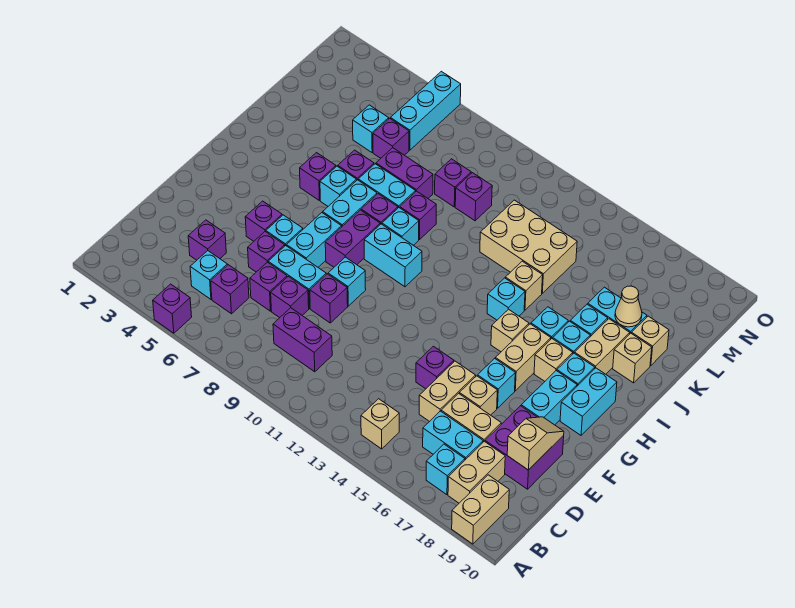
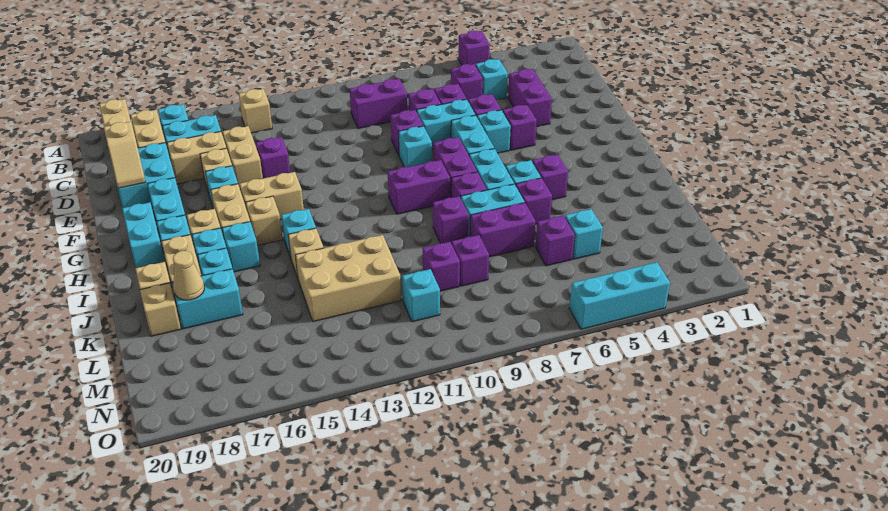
purple brick D4 level 1 -> purple brick D4:E4 level 1
purple brick D18:E19 level 1 -> cyan brick D18:E19 level 1
none -> tan brick G14:G15 level 1
cyan brick H9:H10 level 1 -> purple brick H9:H10 level 1
cyan brick I9 level 1 -> cyan brick M11 level 1
cyan brick M6:O6 level 1 -> cyan brick O4:O6 level 1

